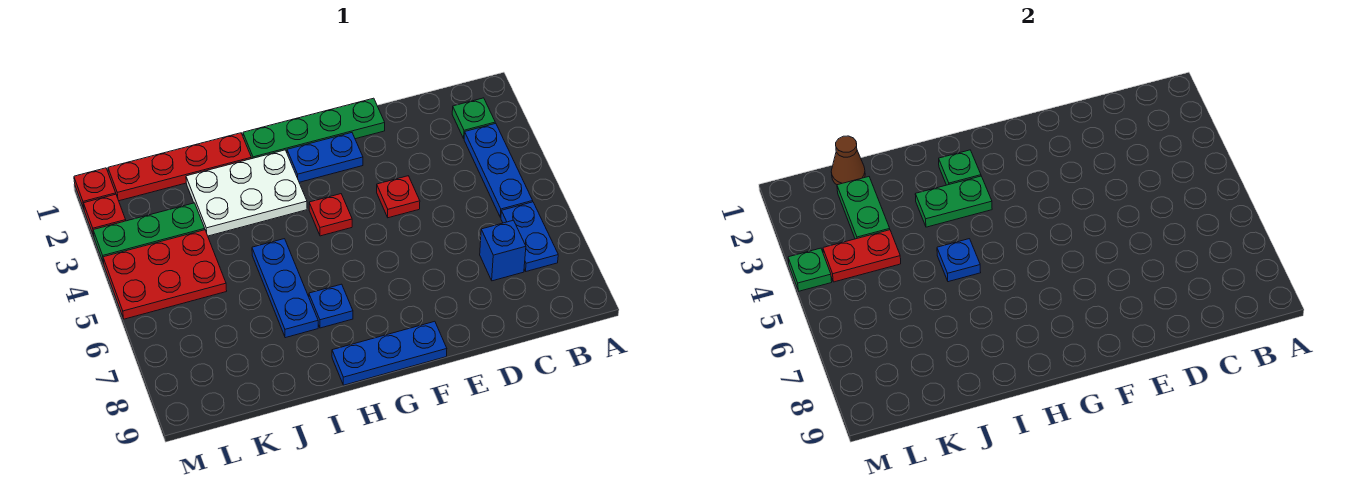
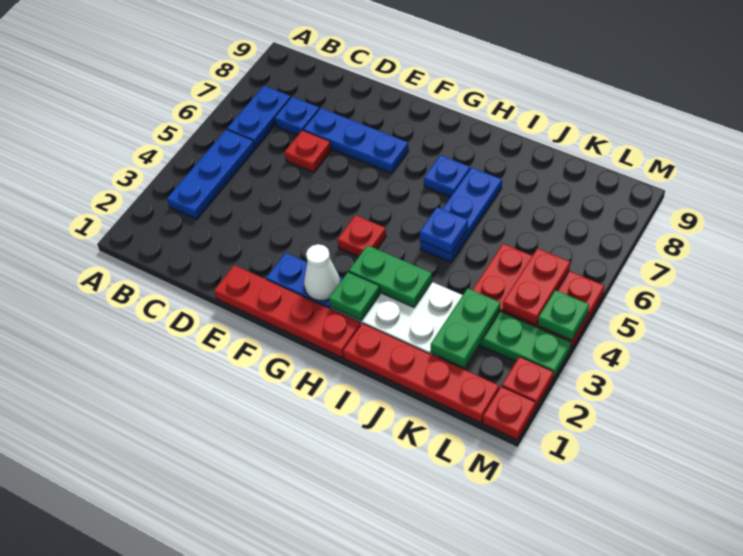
green plate B2 level 1 -> none
blue brick C7 level 1 -> blue plate C7 level 1
green plate E1:H1 level 1 -> red plate E1:H1 level 1
red plate E4 level 1 -> red plate D6 level 1
blue plate F9:H9 level 1 -> blue plate D7:F7 level 1
none -> white cone G2 level 2
brown cone K1 level 2 -> none
red plate K4:L4 level 2 -> red plate L4:L5 level 2

